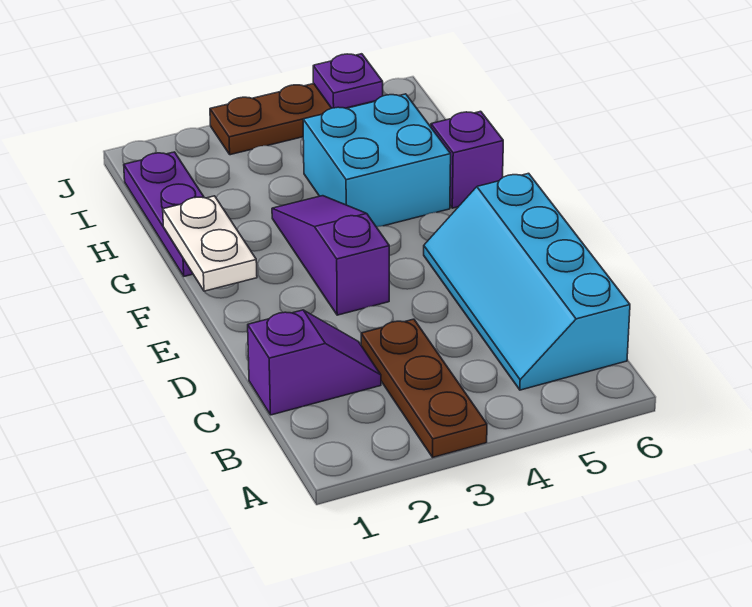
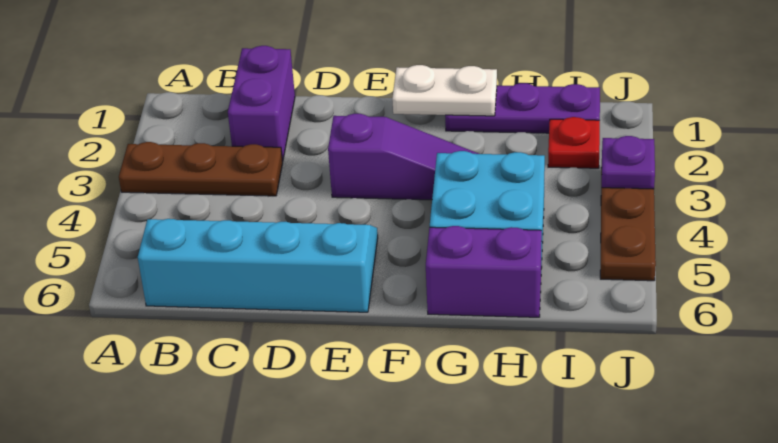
purple slope C1:C2 level 1 top 1 -> purple brick C1:C2 level 1
purple brick G6 level 1 -> purple brick G6:H6 level 1
none -> red plate I2 level 1
purple plate J5 level 2 -> purple plate J3 level 2

